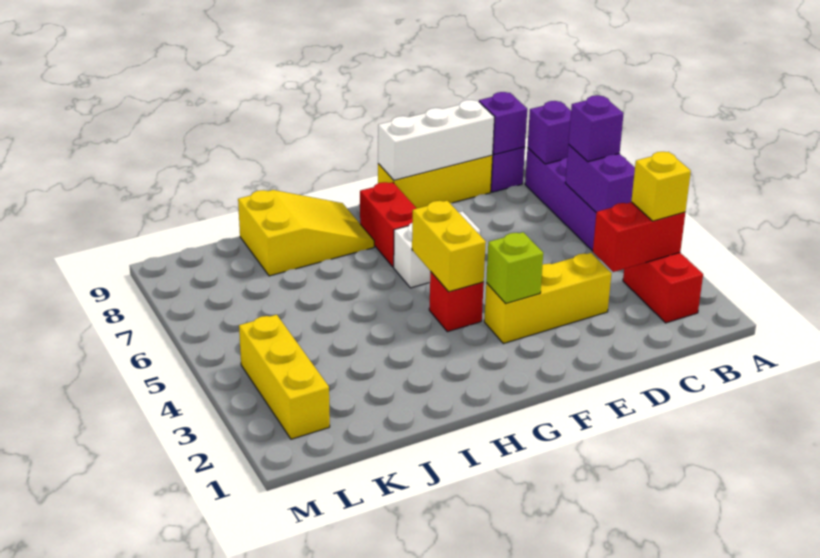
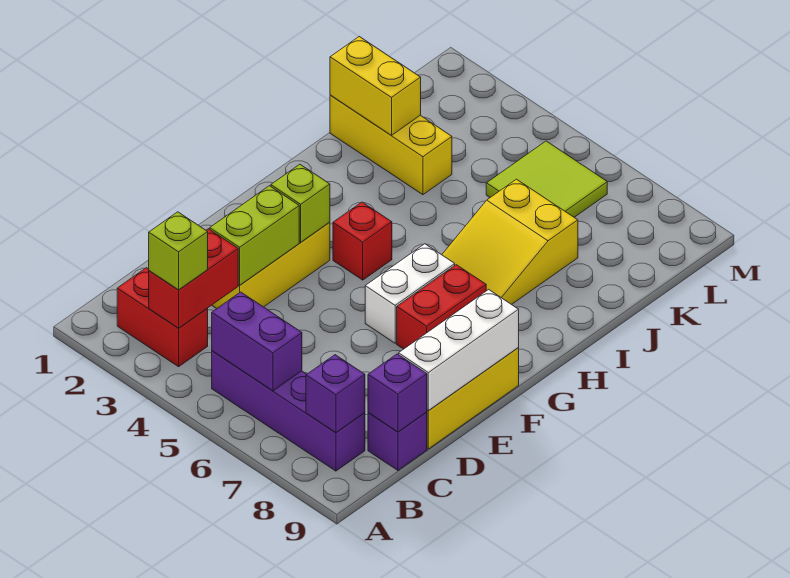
yellow brick B3 level 3 -> lime brick B3 level 3
purple brick B6 level 3 -> none
none -> lime brick D3:E3 level 2
yellow brick G4:G5 level 2 -> yellow brick J1:J2 level 2
red brick G7:G8 level 1 -> red brick F7:G7 level 1
yellow slope H8:J9 level 1 top J -> yellow slope H6:J7 level 1 top J
none -> lime tile K5:L6 level 1
yellow brick L2:L4 level 1 -> yellow brick J1:J3 level 1

